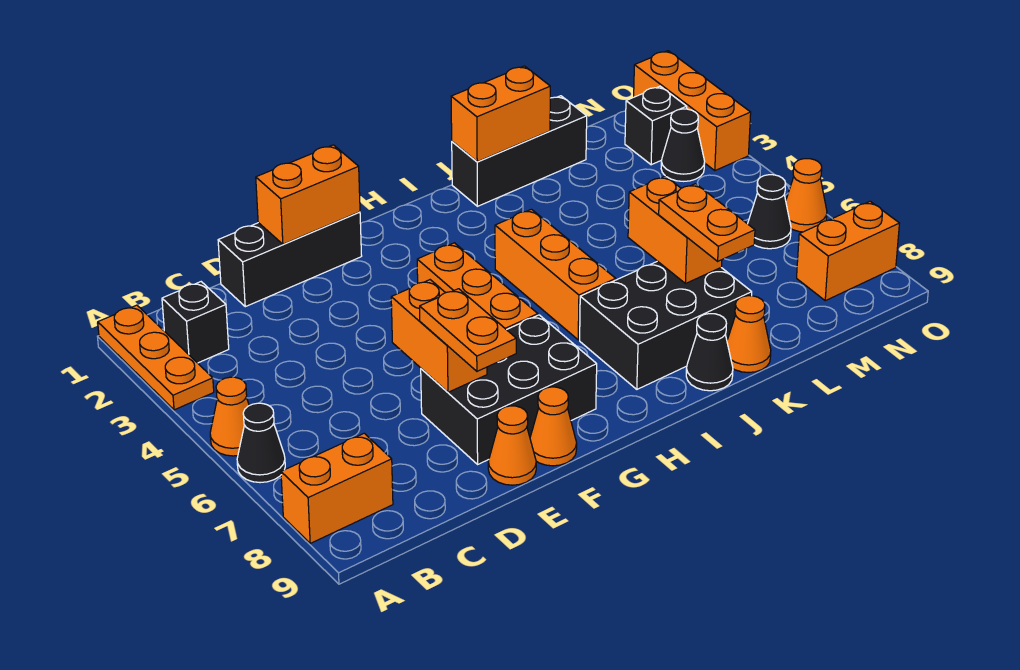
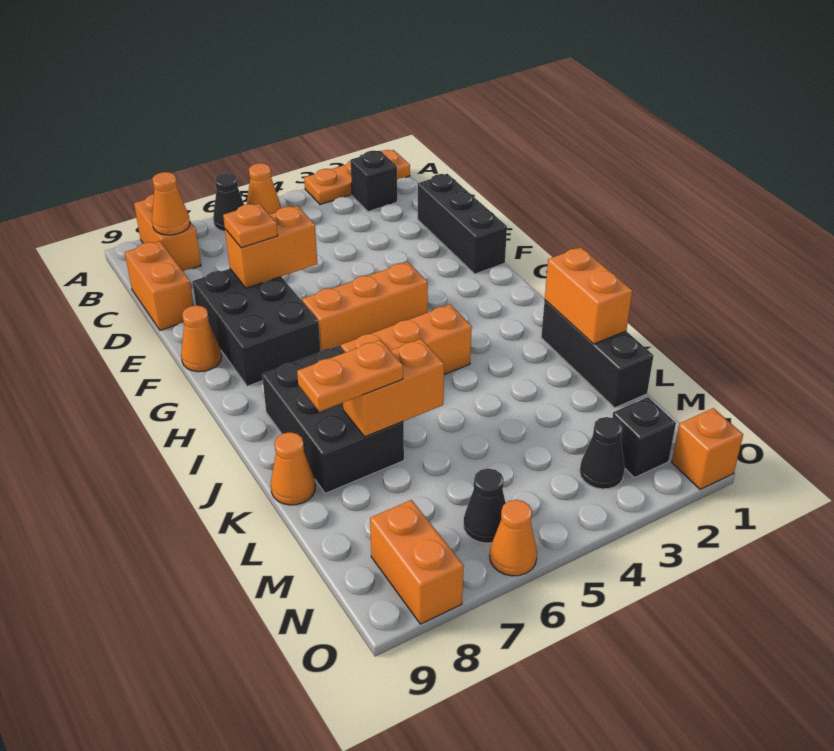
orange brick E1:F1 level 2 -> orange brick C9:D9 level 1
orange plate E7:E8 level 3 -> orange plate E7 level 3
orange cone E9 level 1 -> orange cone B8 level 2
black cone J9 level 1 -> none
orange brick O1:O3 level 1 -> orange brick O1 level 1

